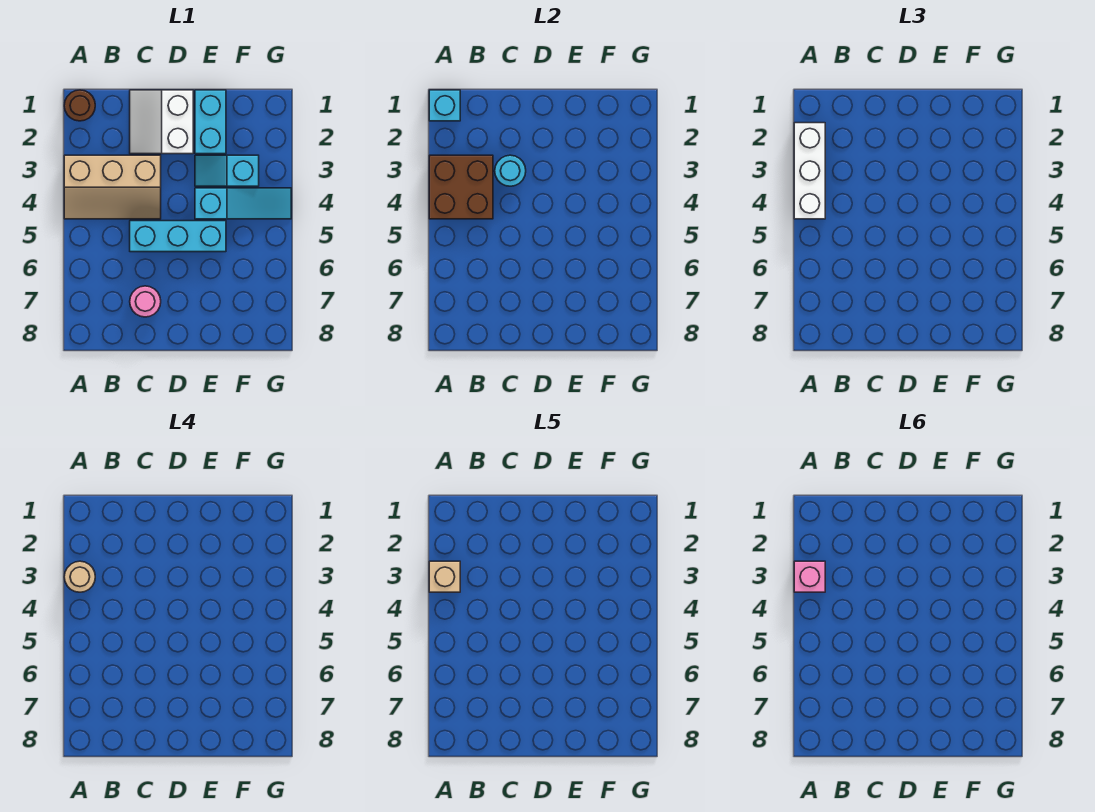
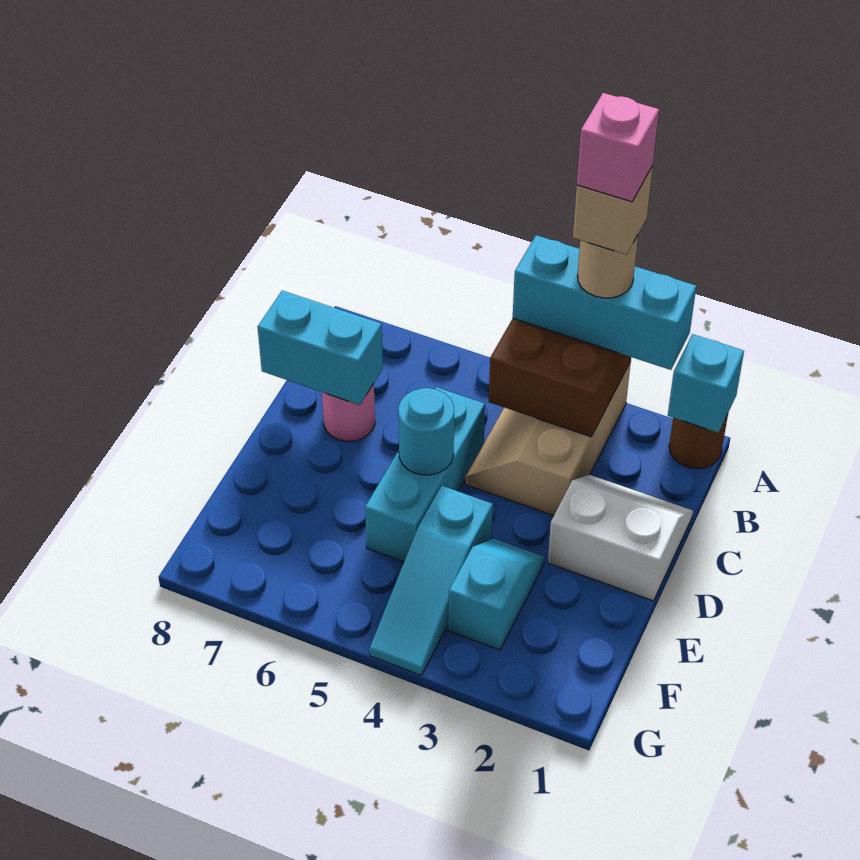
white brick A2:A4 level 3 -> cyan brick A2:A4 level 3
cyan round brick C3 level 2 -> cyan round brick D5 level 2
cyan brick E1:E2 level 1 -> cyan brick C7:C8 level 2

